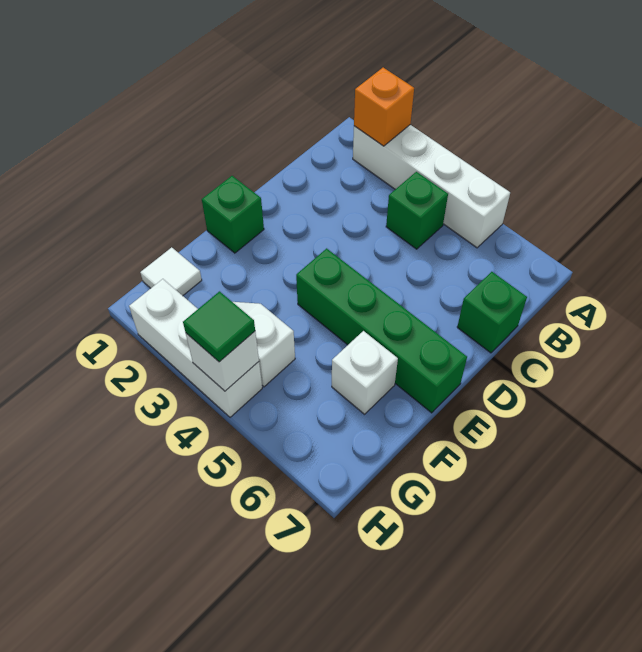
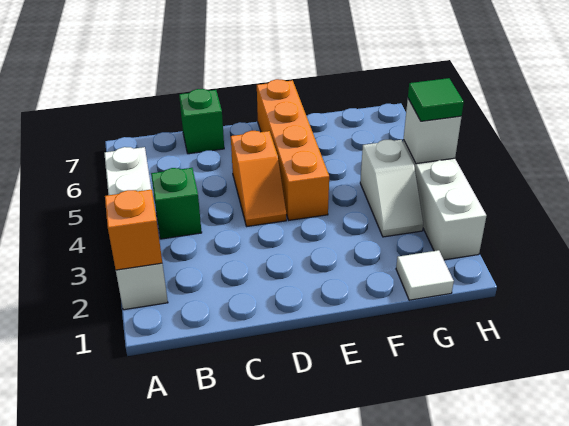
none -> orange slope D4:D5 level 1 top 5
green brick E1 level 1 -> none
green brick E4:E7 level 1 -> orange brick E4:E7 level 1
white brick F6 level 1 -> none

